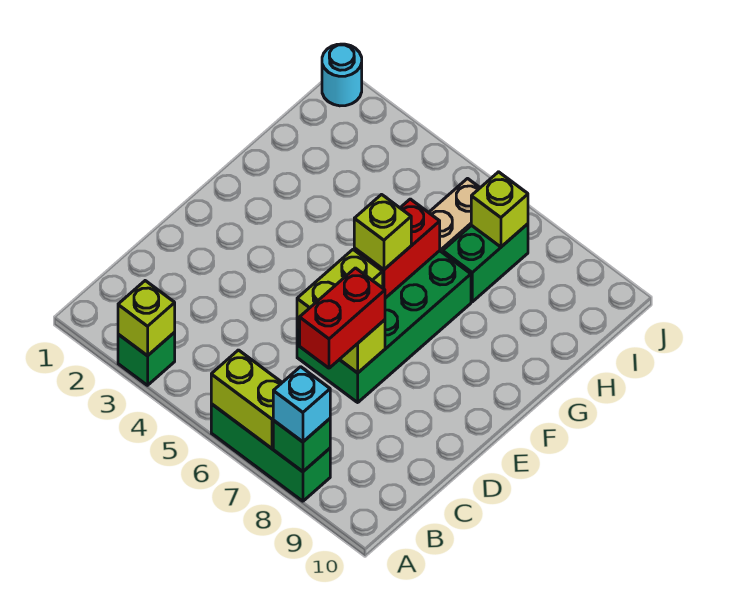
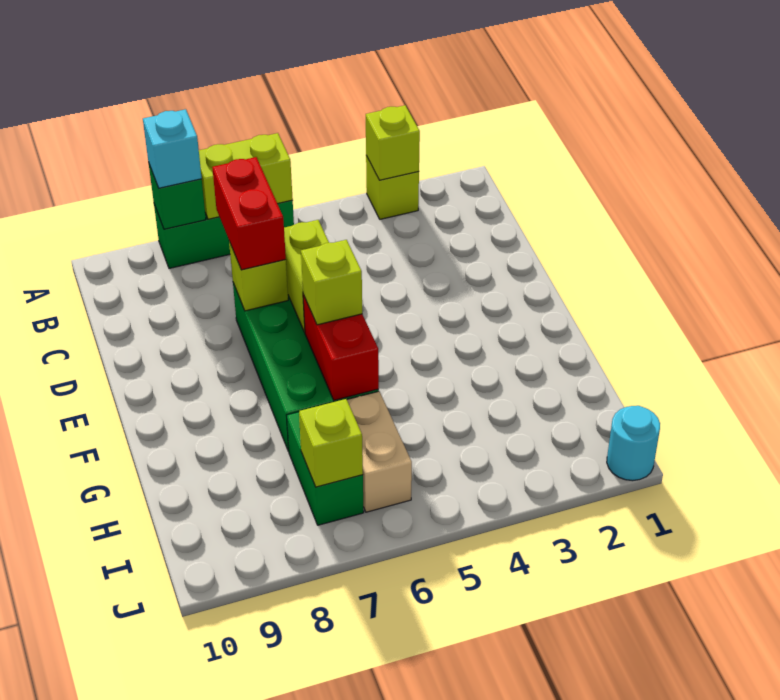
green brick A3 level 1 -> lime brick A3 level 1

